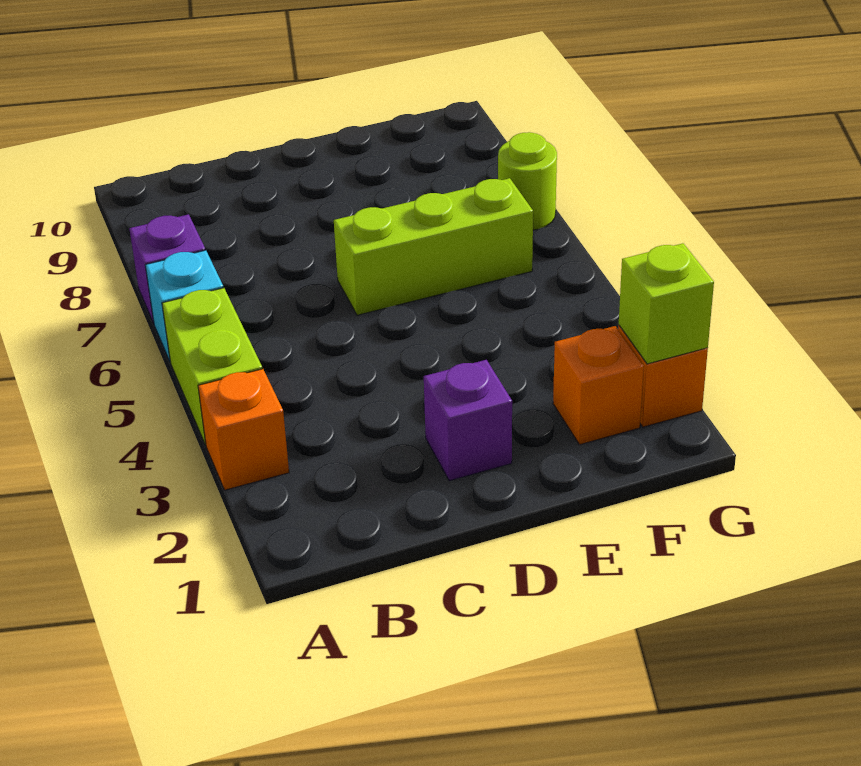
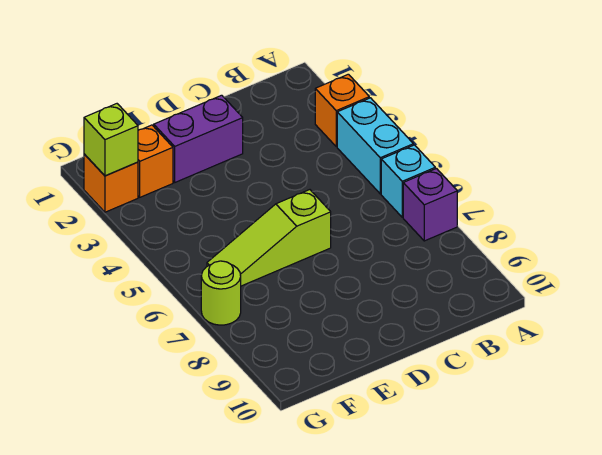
lime brick A4:A5 level 1 -> cyan brick A4:A5 level 1
purple brick D2 level 1 -> purple brick D2:E2 level 1
lime brick D6:F6 level 1 -> lime slope D6:F6 level 1 top D

